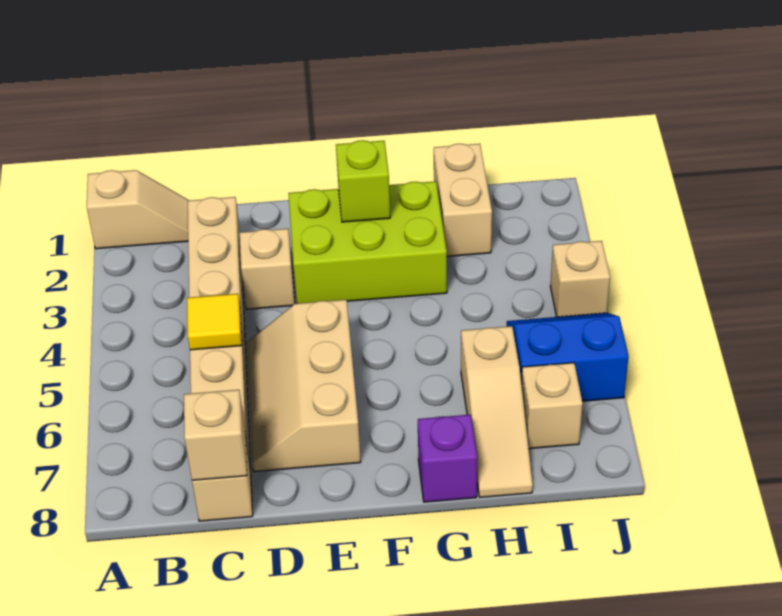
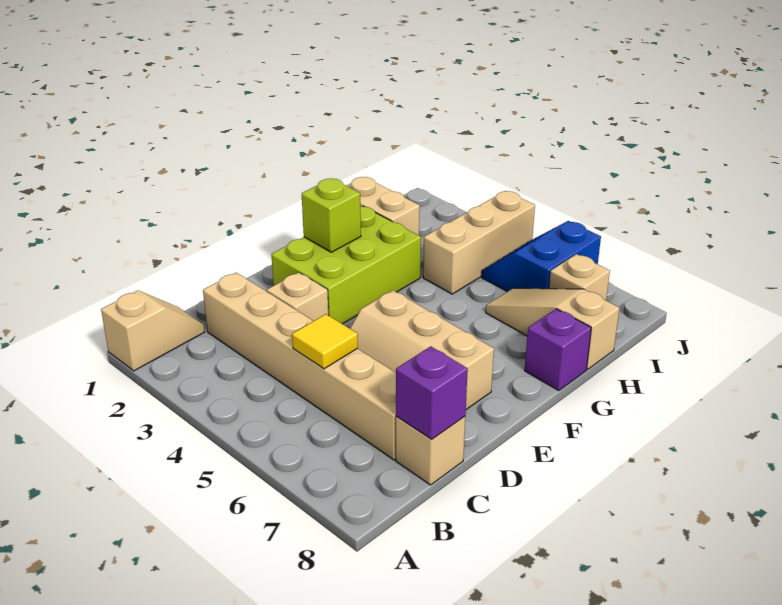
tan brick C8 level 2 -> purple brick C8 level 2
tan slope H6:H8 level 1 top 6 -> tan slope H6:H8 level 1 top 8
tan brick J4 level 1 -> tan brick H4:J4 level 1

